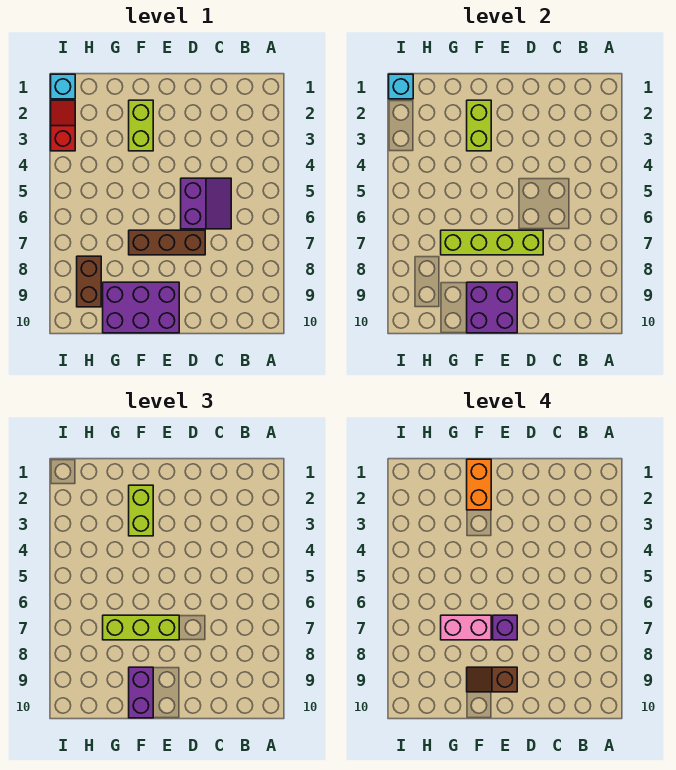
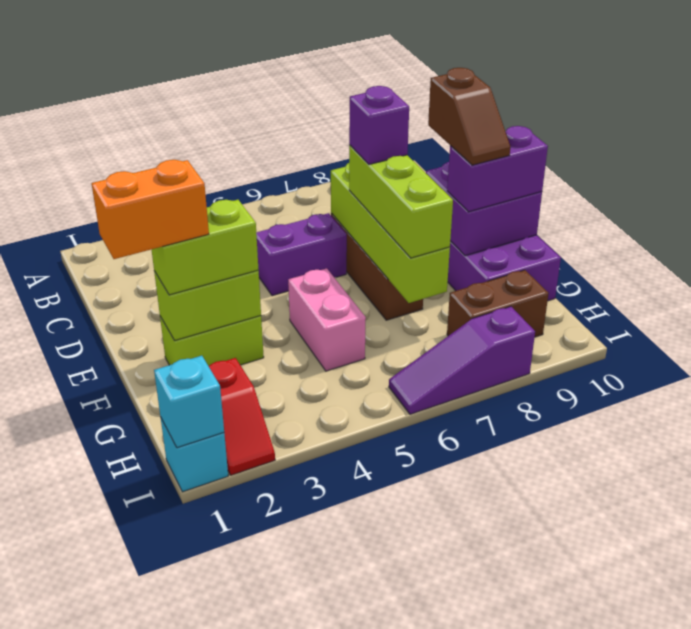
pink brick F7:G7 level 4 -> pink brick F5:G5 level 1
red slope I2:I3 level 1 top 3 -> red slope H2:I2 level 1 top H
none -> purple slope I6:I8 level 1 top 8

